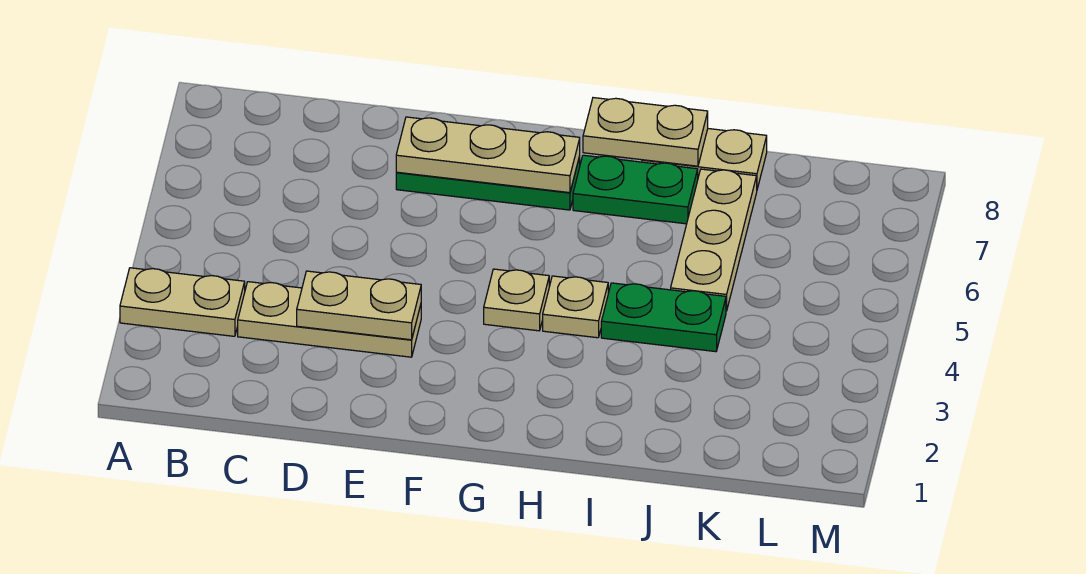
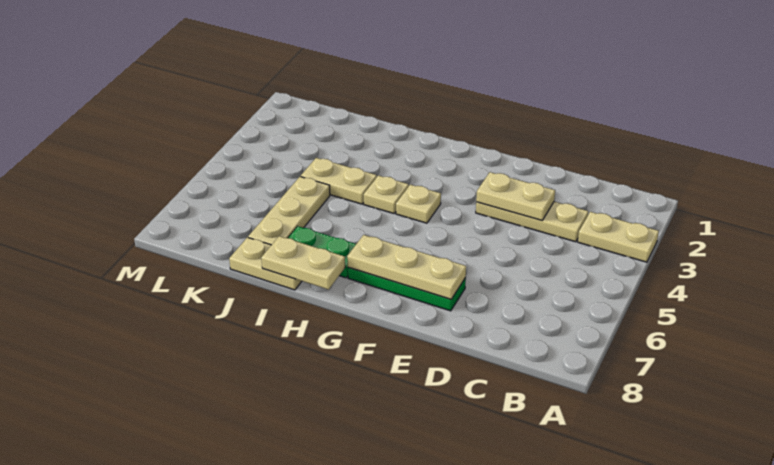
green plate I4:J4 level 1 -> tan plate I4:J4 level 1

